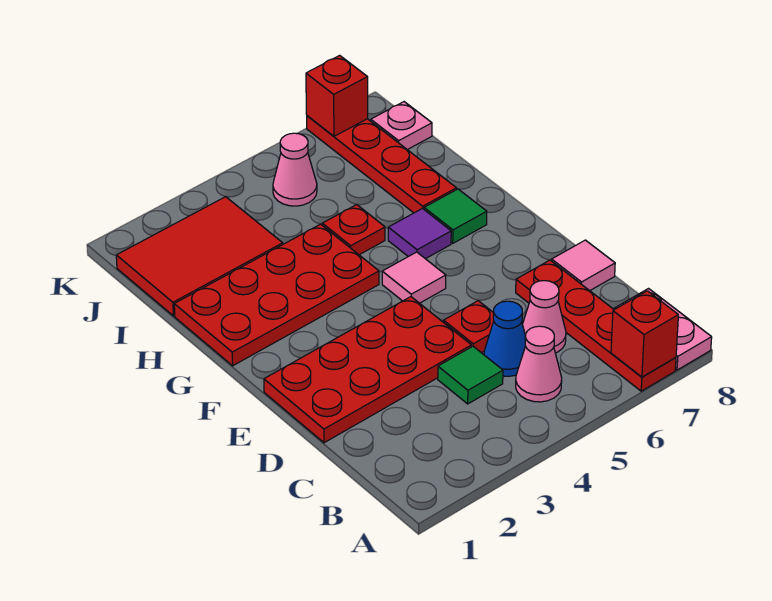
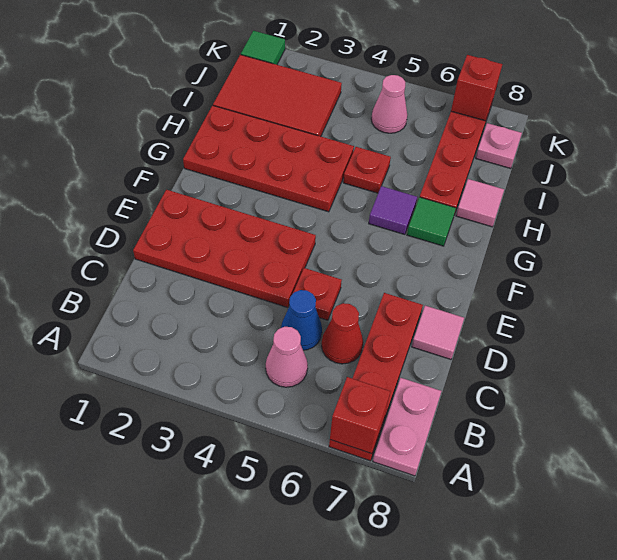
green tile C4 level 1 -> green tile K1 level 1
pink cone C6 level 1 -> red cone C6 level 1
pink tile F5 level 1 -> pink tile H8 level 1

